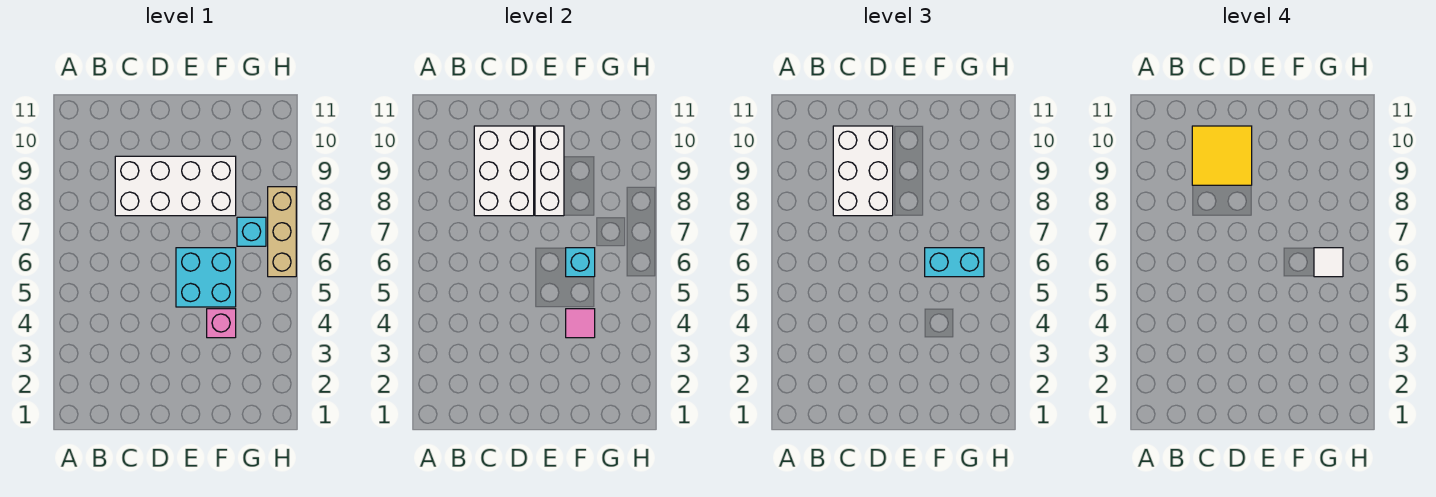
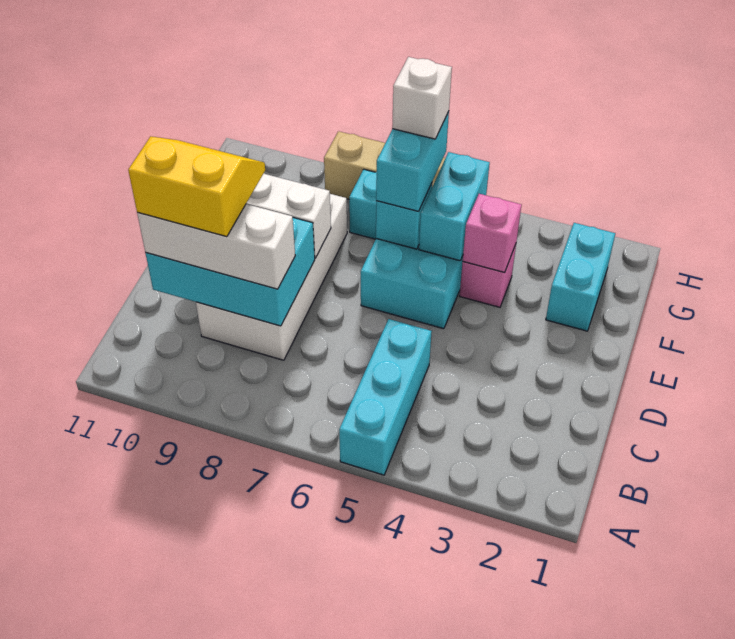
none -> cyan brick A5:C5 level 1
white brick C8:D10 level 2 -> cyan brick C8:D10 level 2
white brick C8:D10 level 3 -> white brick C8:C10 level 3
yellow tile C9:D10 level 4 -> yellow slope C9:D10 level 4 top C
none -> cyan brick F2:G2 level 1
pink tile F4 level 2 -> pink brick F4 level 2
none -> cyan brick F5:G5 level 2
white tile G6 level 4 -> white brick G6 level 4

